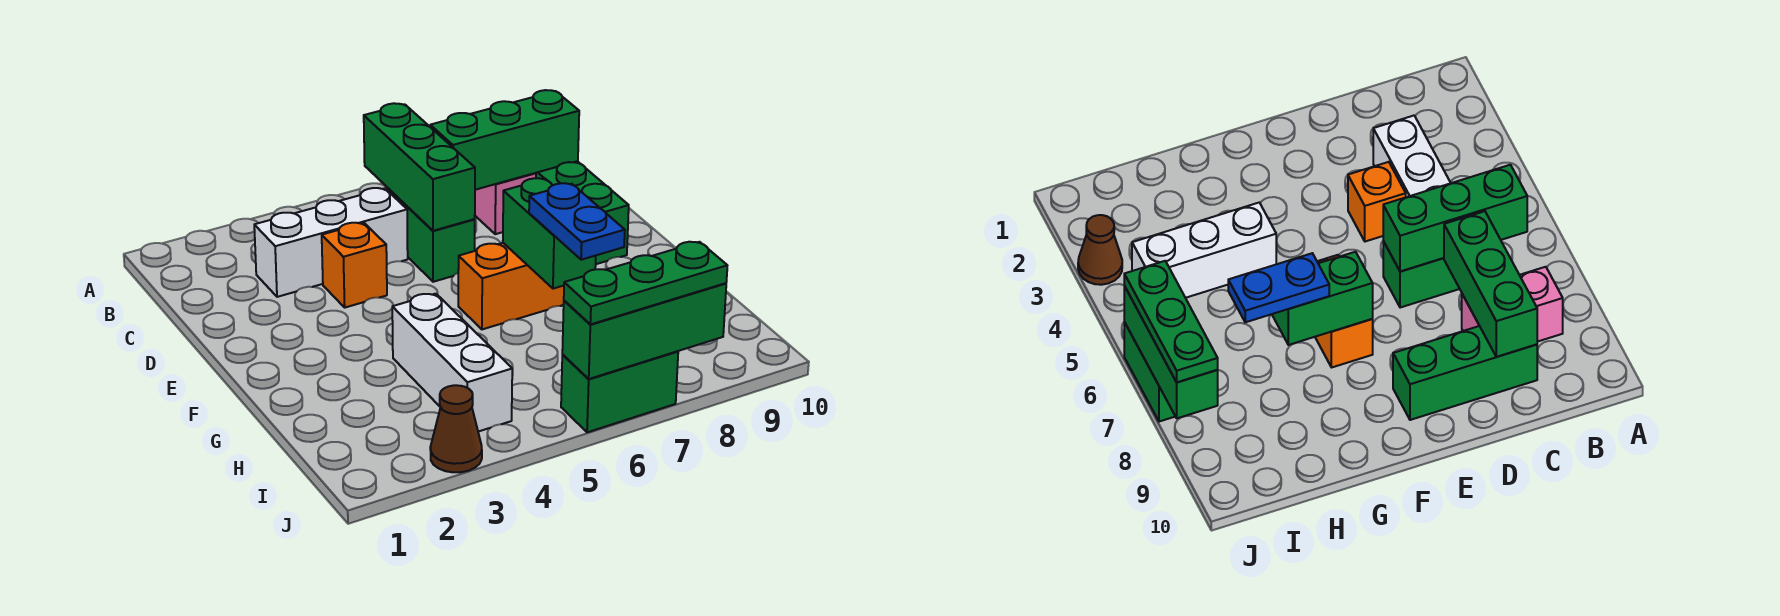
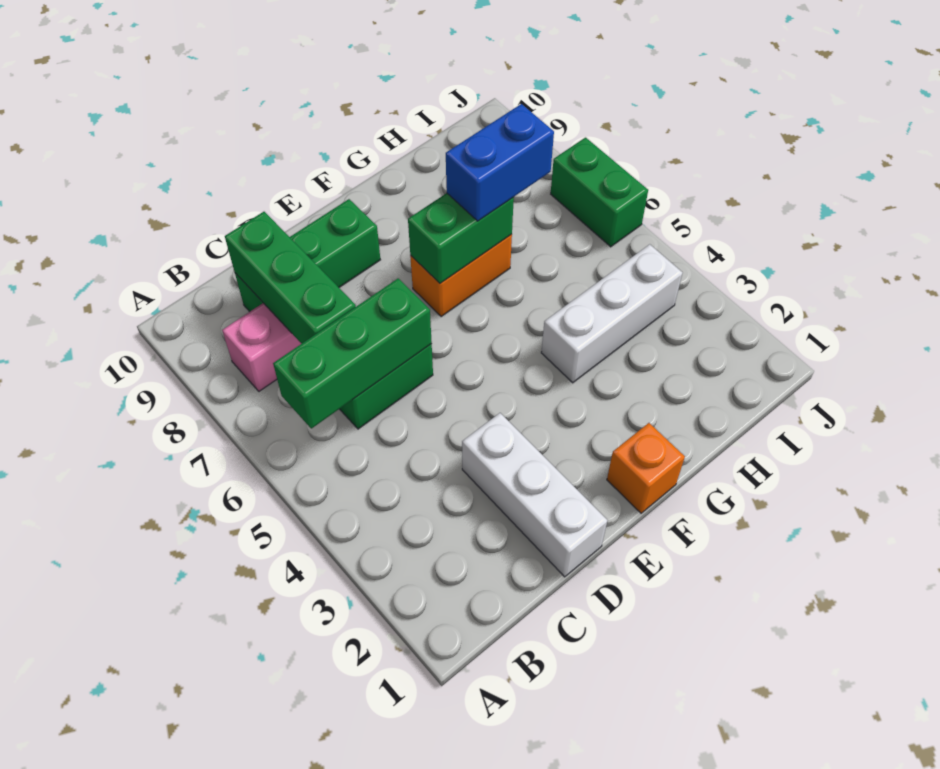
white brick C3:C5 level 1 -> white brick D1:D3 level 1
orange brick D4 level 1 -> orange brick F1 level 1
orange brick F6:F7 level 1 -> orange brick F7:G7 level 1
blue plate G7:H7 level 3 -> blue brick G7:H7 level 3
brown cone J3 level 1 -> none
green brick J6:J8 level 2 -> none
green plate J6:J8 level 3 -> none

